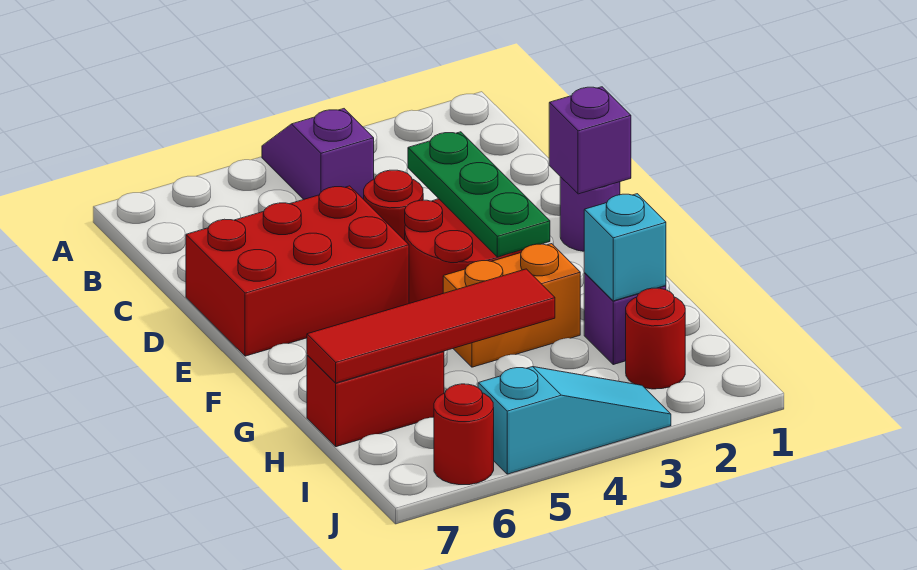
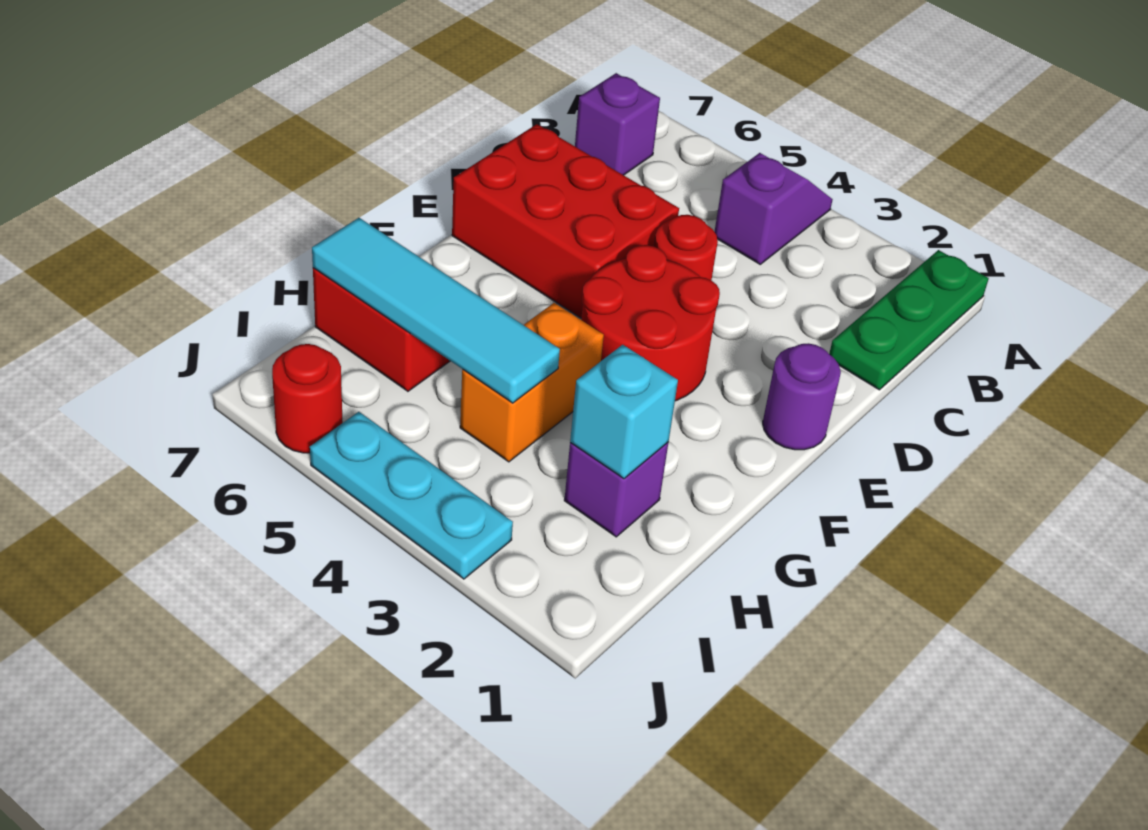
green plate D3:F3 level 2 -> green plate A1:C1 level 1
purple brick E1 level 2 -> purple brick B7 level 1
orange brick G3:G4 level 1 -> orange brick G4:H4 level 1
red tile H4:H7 level 2 -> cyan tile H4:H7 level 2
red round brick I2 level 1 -> none
cyan slope J3:J5 level 1 top 5 -> cyan plate J3:J5 level 1

